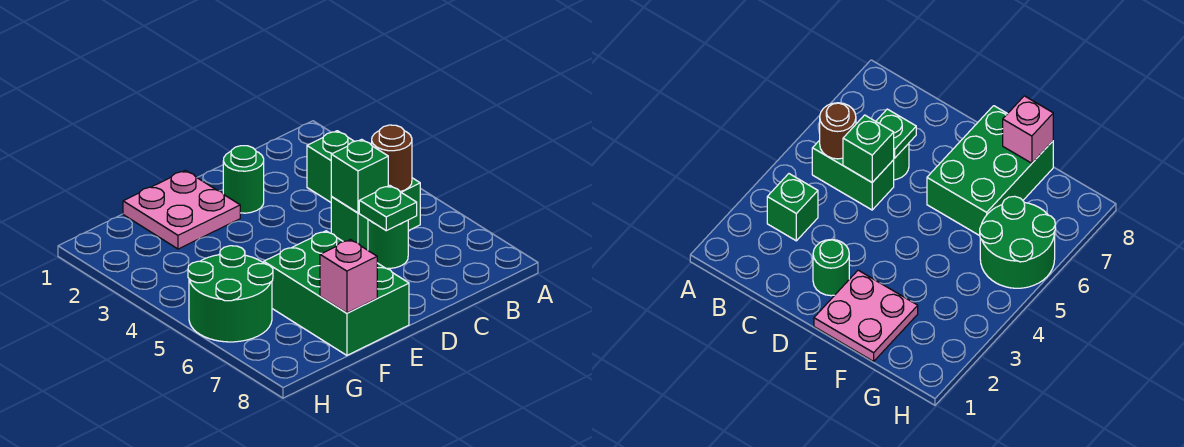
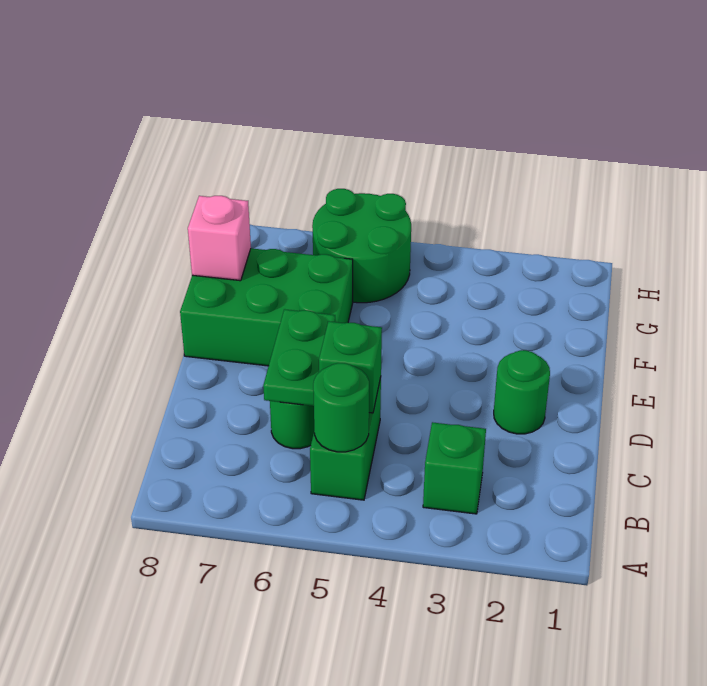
brown round brick B5 level 2 -> green round brick B5 level 2
green plate C6 level 2 -> green plate C6:D6 level 2
pink plate E1:F2 level 1 -> none

